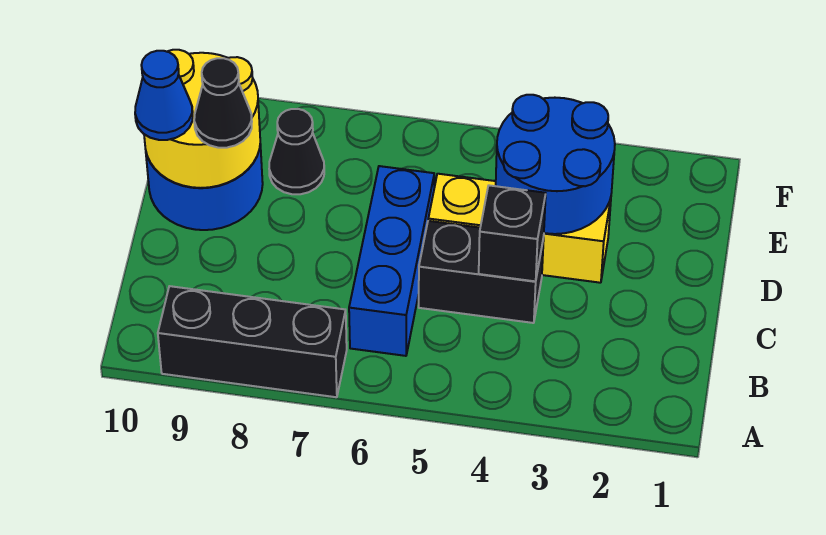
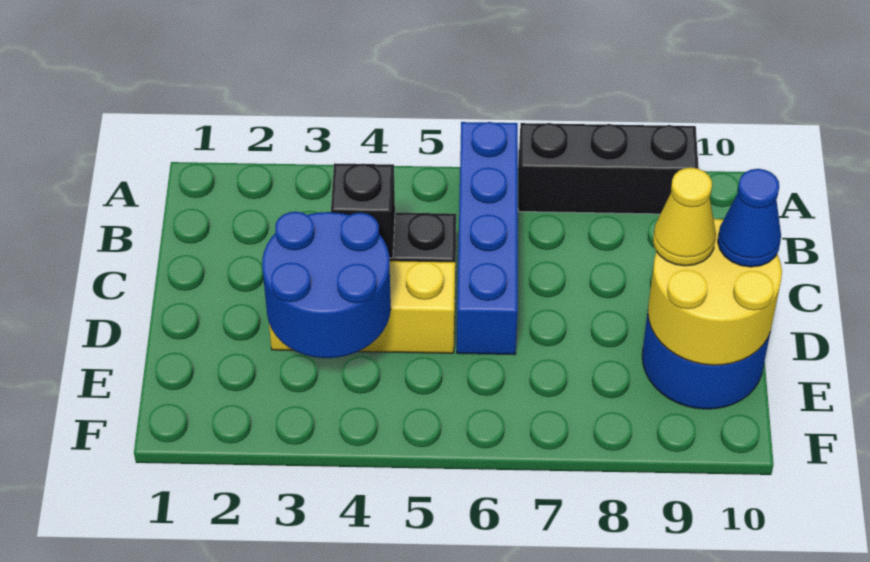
blue brick B6:D6 level 1 -> blue brick A6:D6 level 1
black cone D9 level 3 -> yellow cone D9 level 3
black cone E8 level 1 -> none

